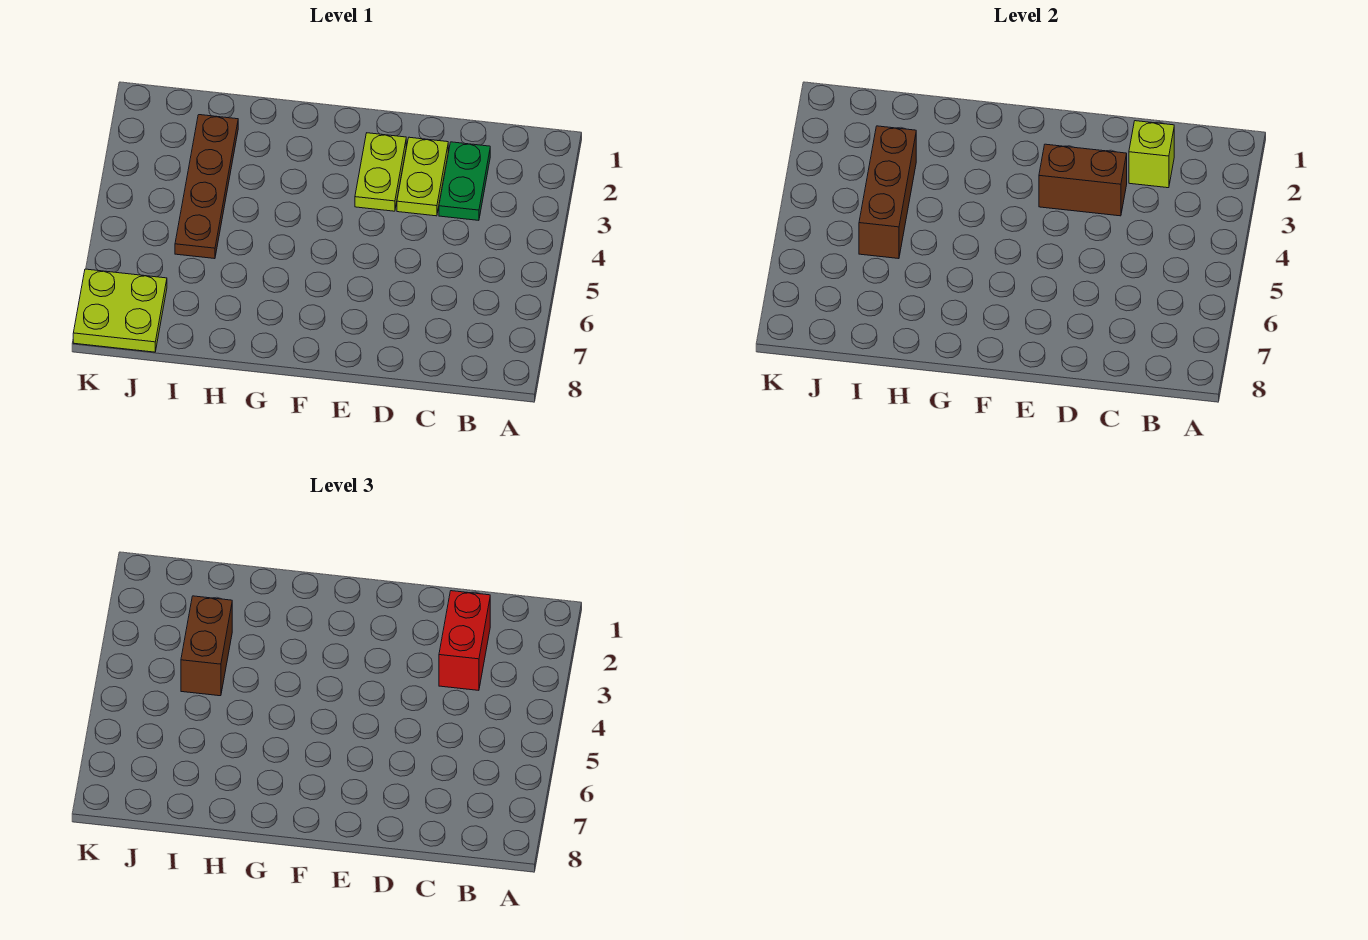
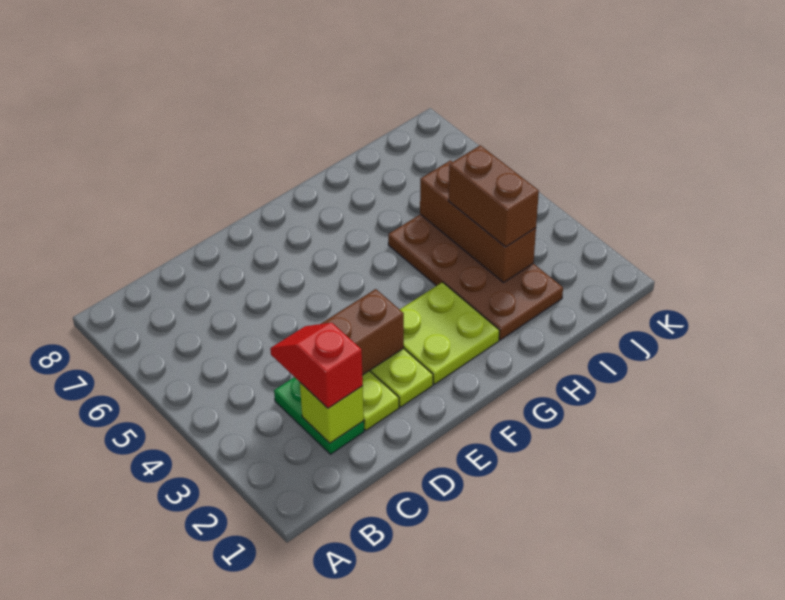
red brick C2:C3 level 3 -> red slope C2:C3 level 3 top 2
brown plate I2:I5 level 1 -> brown plate H2:I5 level 1
lime plate J7:K8 level 1 -> lime plate F2:G3 level 1

